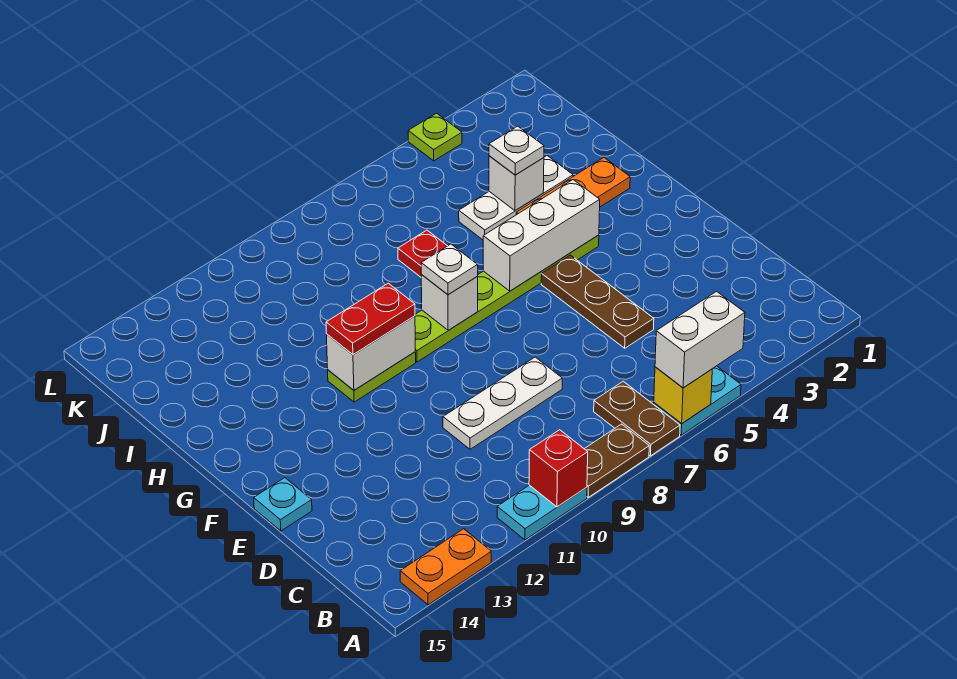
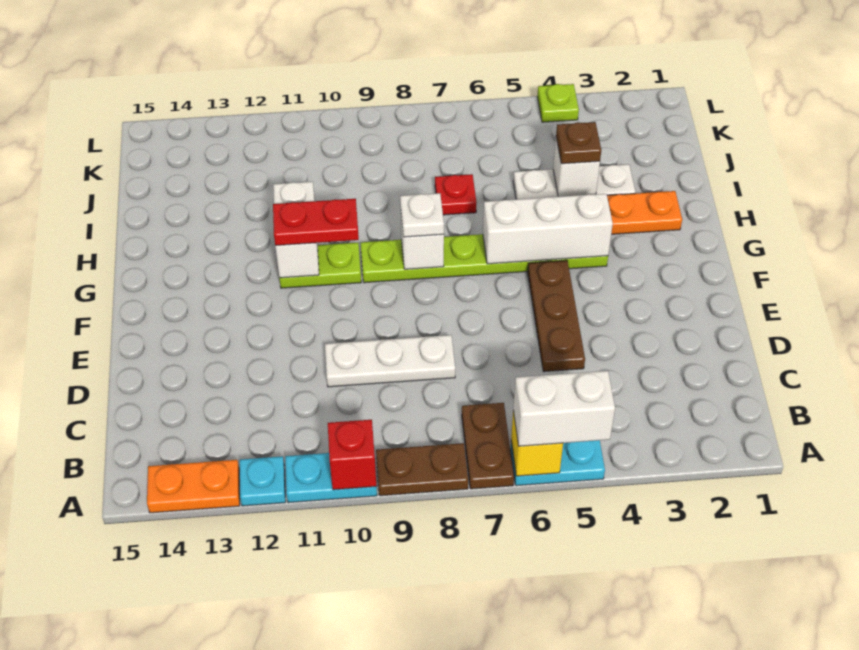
cyan plate E15 level 1 -> cyan plate A12 level 1
white brick G10:G11 level 2 -> white brick G11:H11 level 2
white plate I4 level 3 -> brown plate I4 level 3

